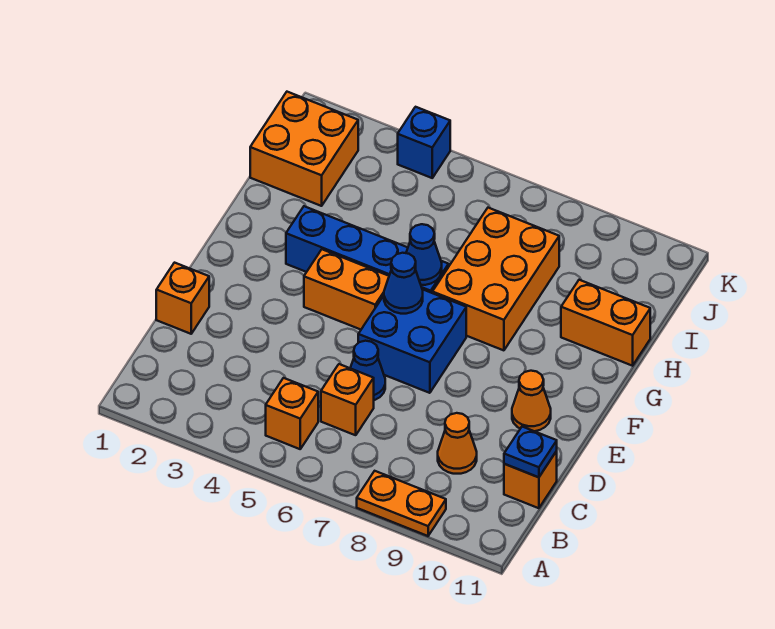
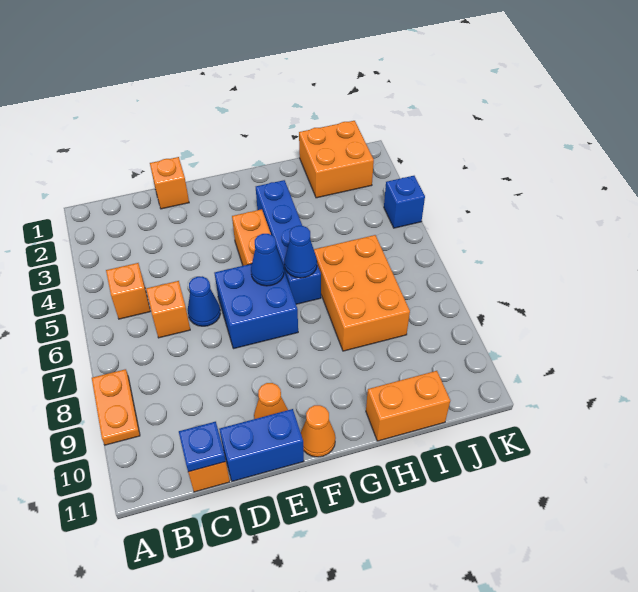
orange cone C9 level 1 -> orange cone F11 level 1
none -> blue brick D11:E11 level 1
orange brick G7:I8 level 1 -> orange brick H6:I8 level 1
orange brick H10:H11 level 1 -> orange brick H11:I11 level 1

